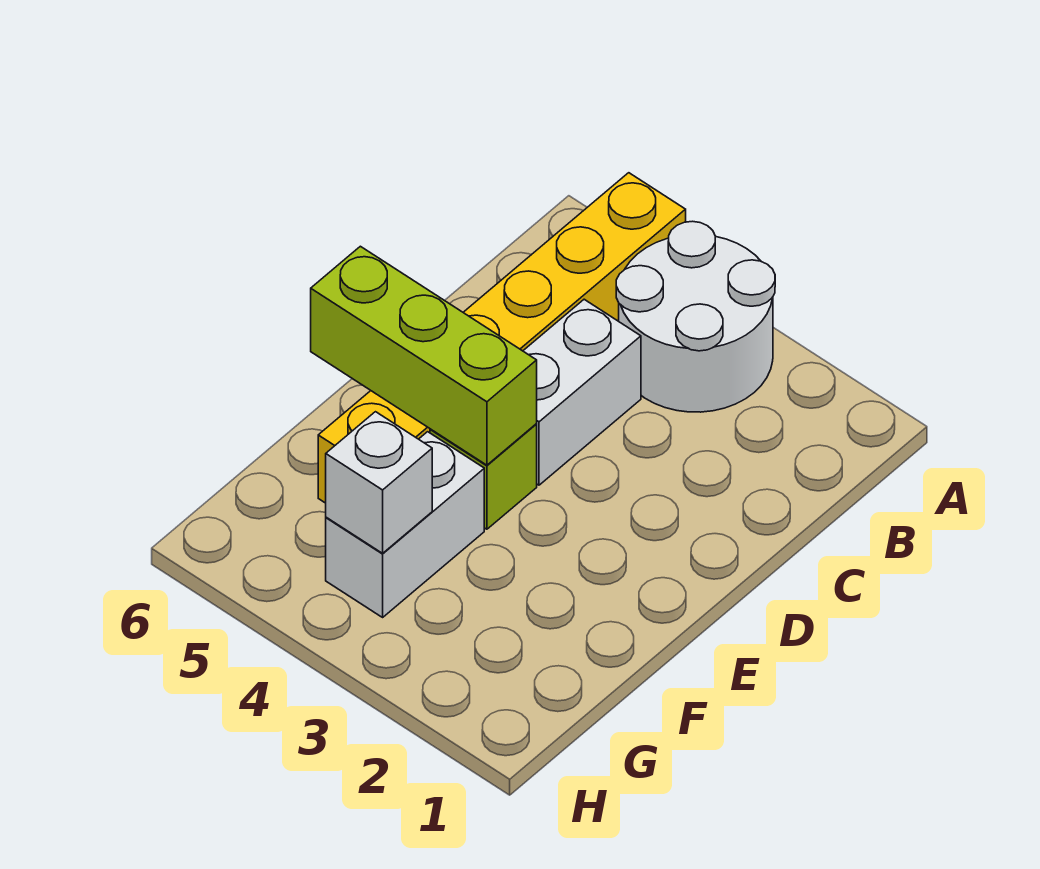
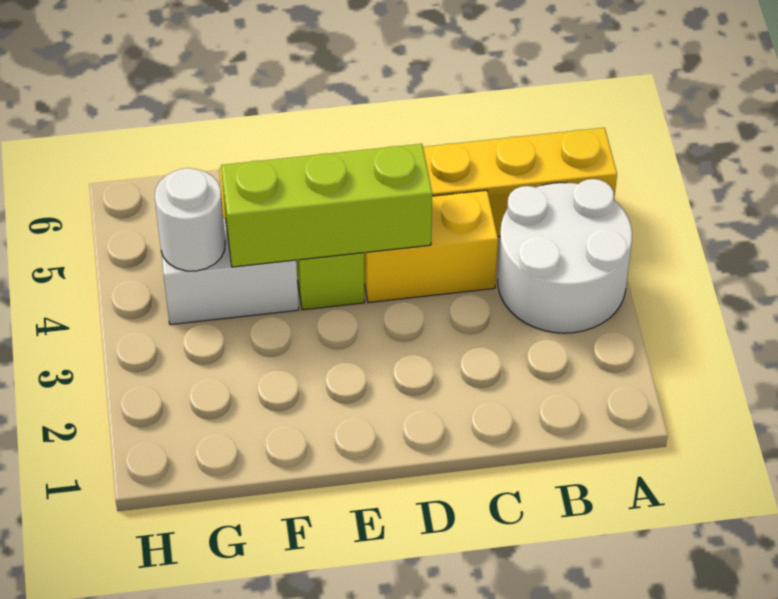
white brick C4:D4 level 1 -> yellow brick C4:D4 level 1
lime brick E4:E6 level 2 -> lime brick D4:F4 level 2
white brick G4 level 2 -> white round brick G4 level 2

